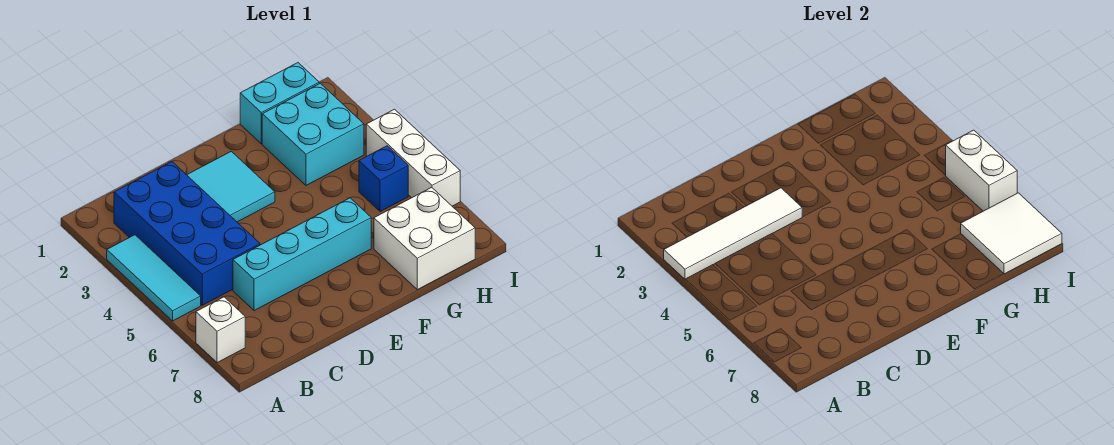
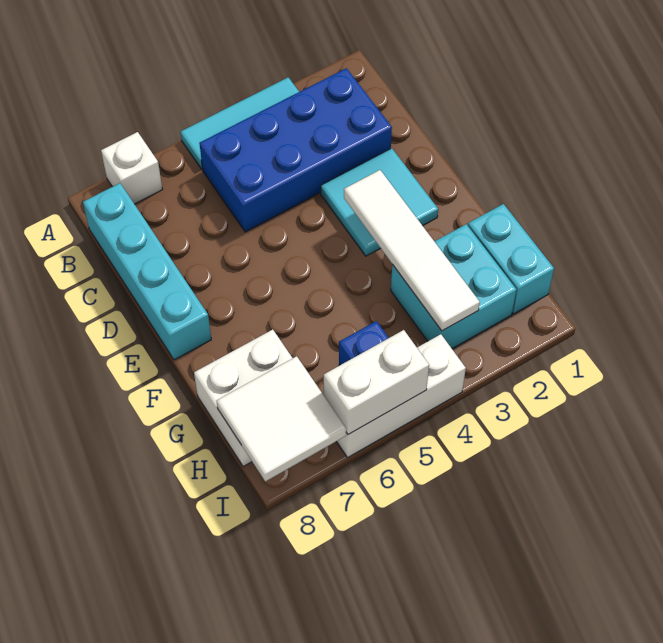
white tile A3:D3 level 2 -> white tile E3:H3 level 2
cyan brick C6:F6 level 1 -> cyan brick B8:E8 level 1

